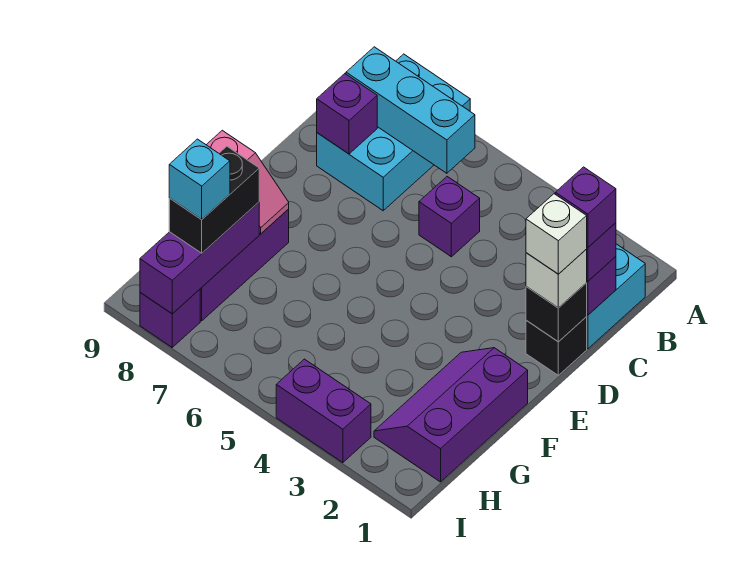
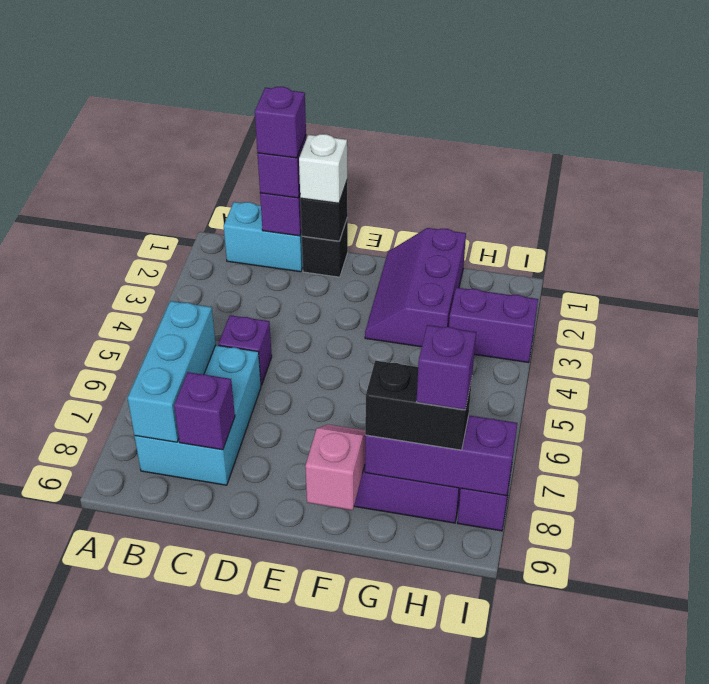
cyan brick A7:C8 level 1 -> cyan brick B6:C8 level 1
white brick D1 level 4 -> none
purple slope F1:H2 level 1 top 1 -> purple slope F1:G3 level 1 top G
cyan brick H8 level 4 -> purple brick H8 level 4
purple brick I3:I4 level 1 -> purple brick H3:I3 level 1

